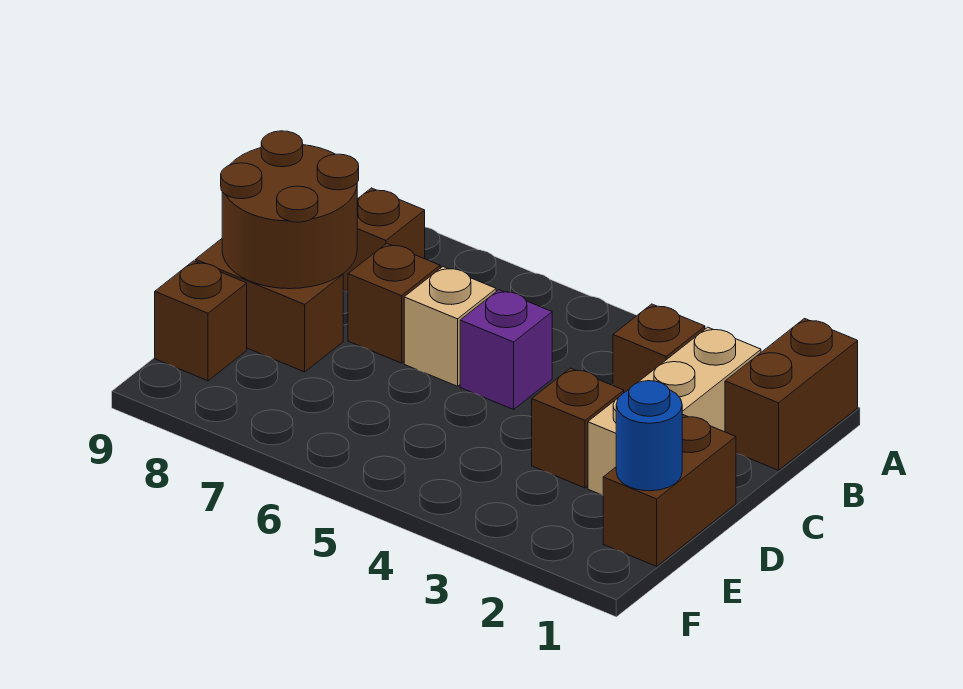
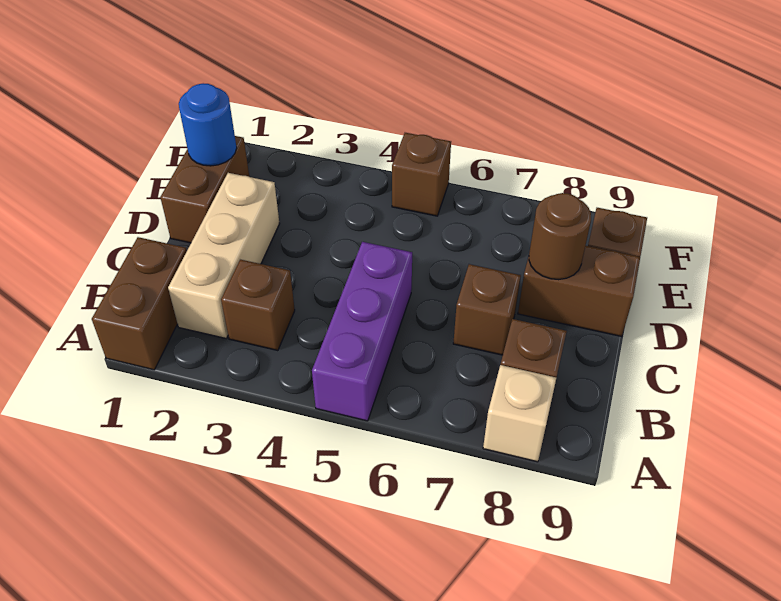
purple brick C5 level 1 -> purple brick A5:C5 level 1
tan brick C6 level 1 -> tan brick A8 level 1
brown round brick C8:D9 level 2 -> brown round brick D8 level 2
brown brick D3 level 1 -> brown brick F5 level 1

